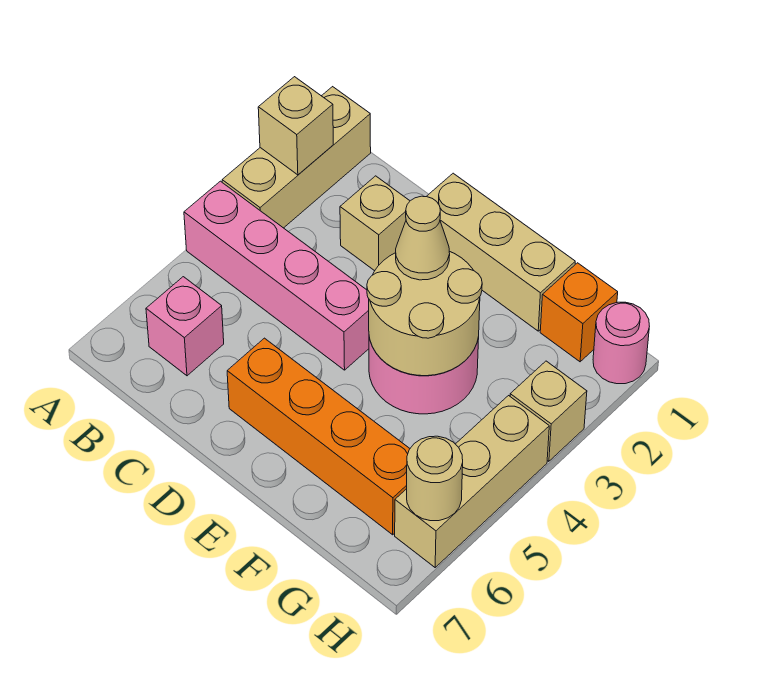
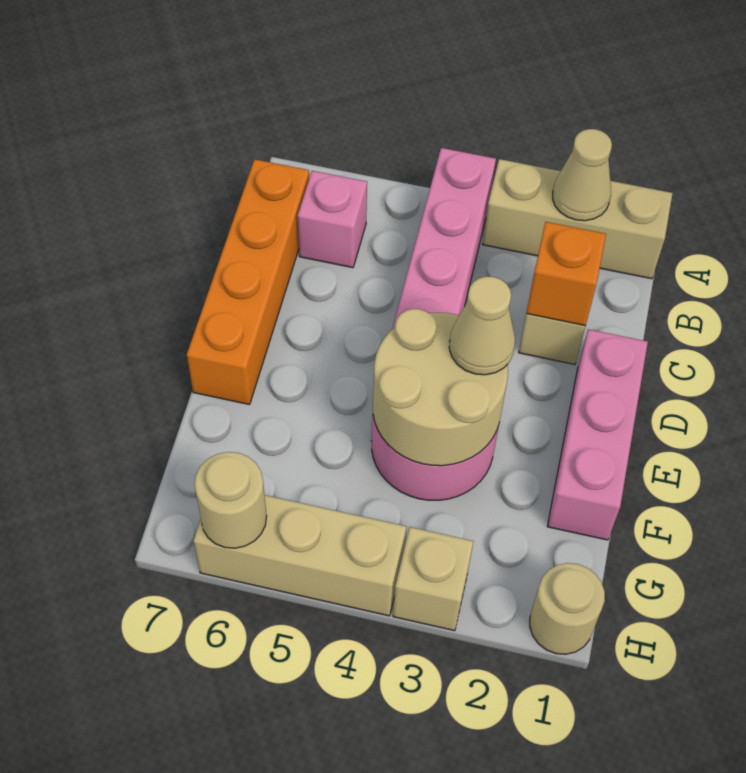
tan brick A2 level 2 -> tan cone A2 level 2
tan brick D1:F1 level 1 -> pink brick D1:F1 level 1
orange brick D6:G6 level 1 -> orange brick B7:E7 level 1
orange brick G1 level 1 -> orange brick C2 level 2
pink round brick H1 level 1 -> tan round brick H1 level 1

